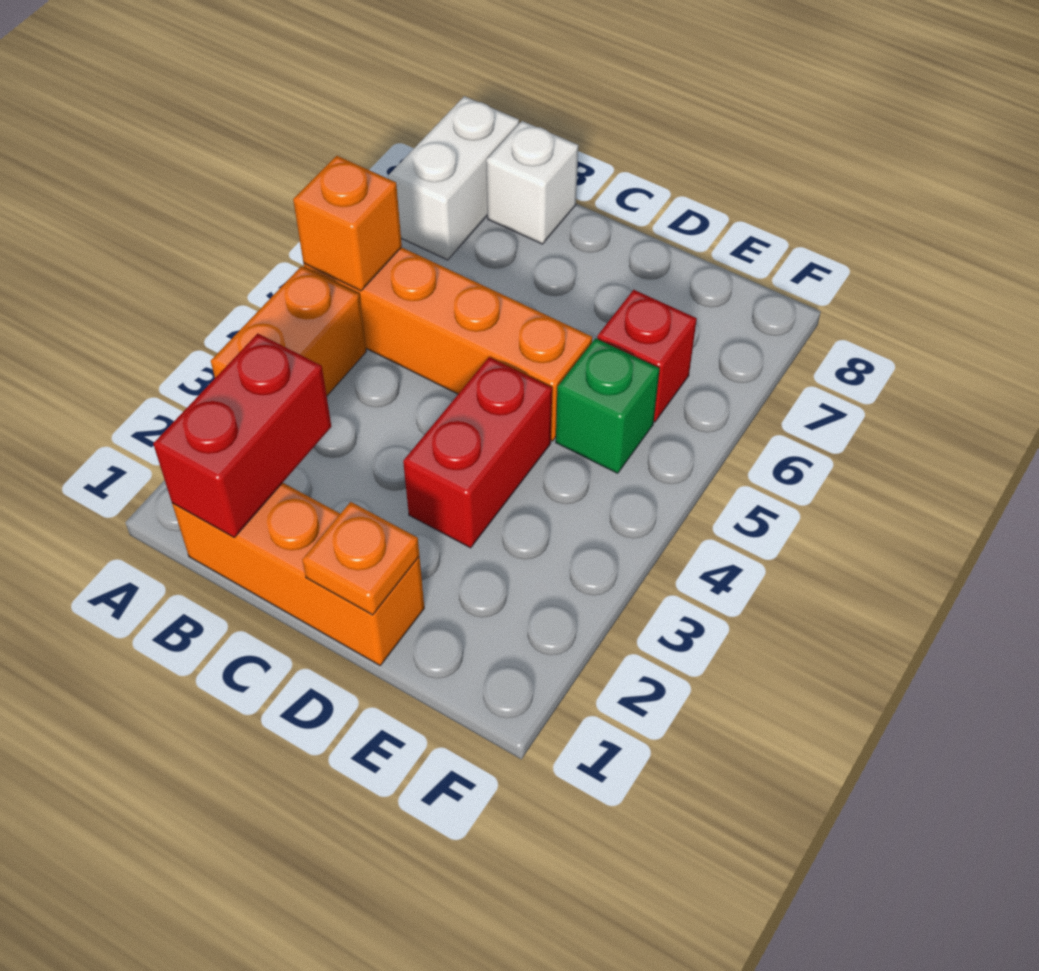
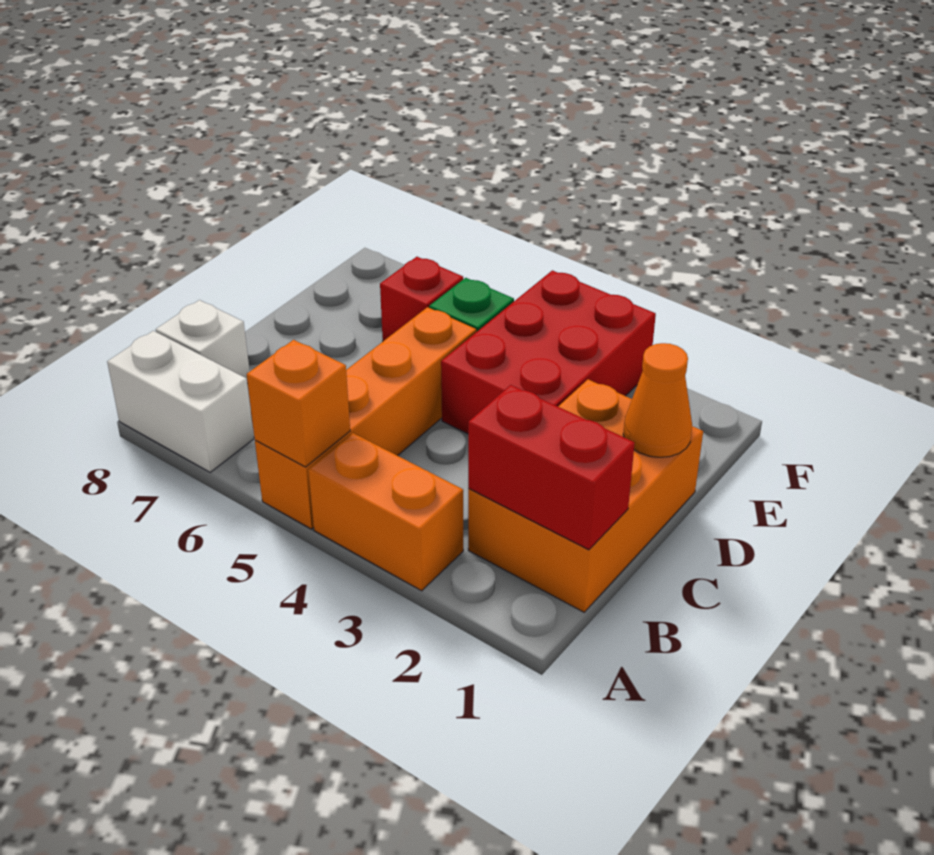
orange brick B1:D1 level 1 -> orange brick B1:D2 level 1
orange plate D1 level 2 -> orange cone D1 level 2
red brick D3:D4 level 1 -> red brick D3:F4 level 1

